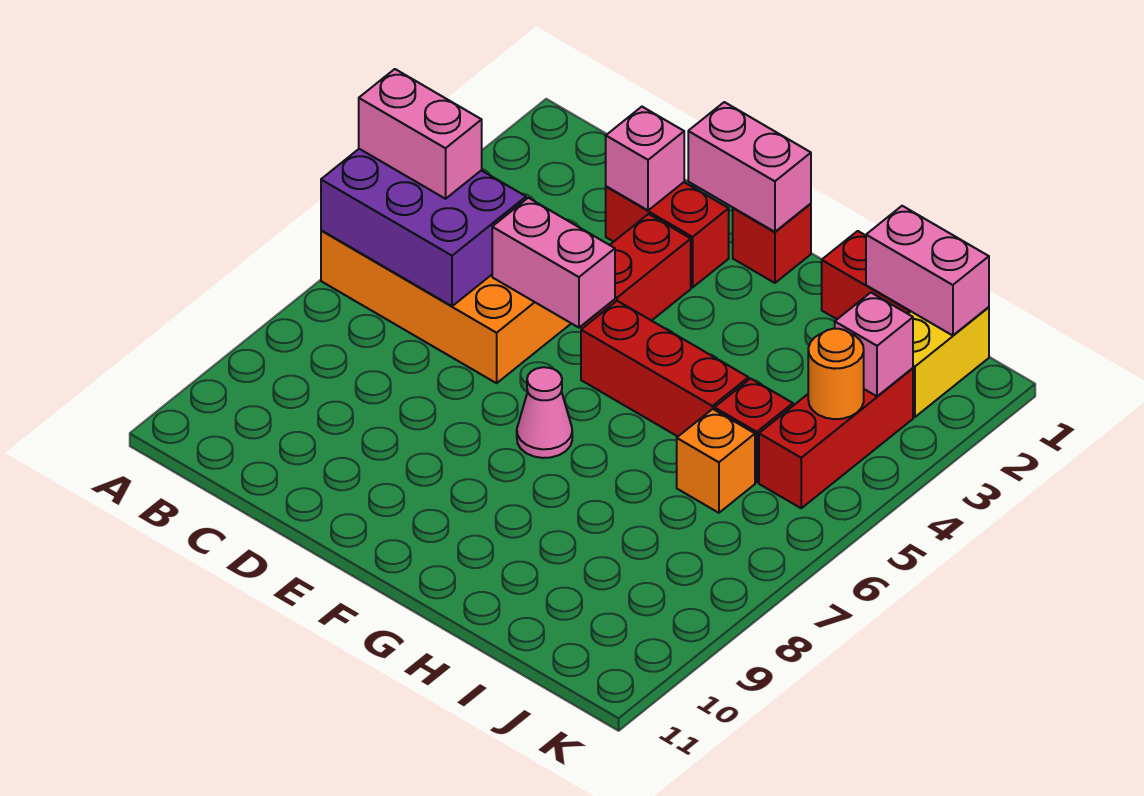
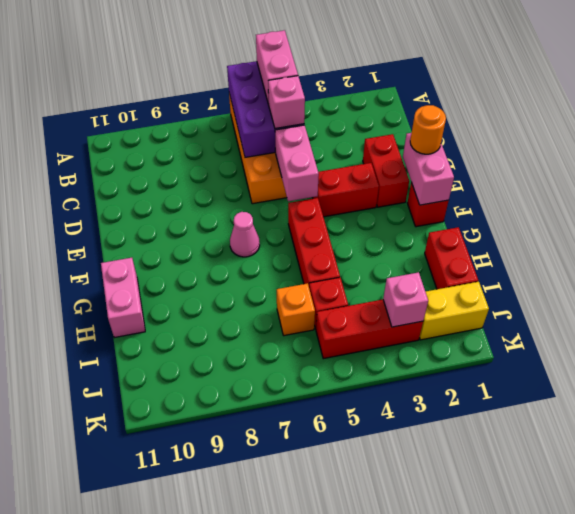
pink brick D2 level 2 -> pink brick C5 level 3
pink brick I1:J1 level 2 -> pink brick G11:H11 level 1
orange round brick J4 level 2 -> orange round brick E1 level 3

